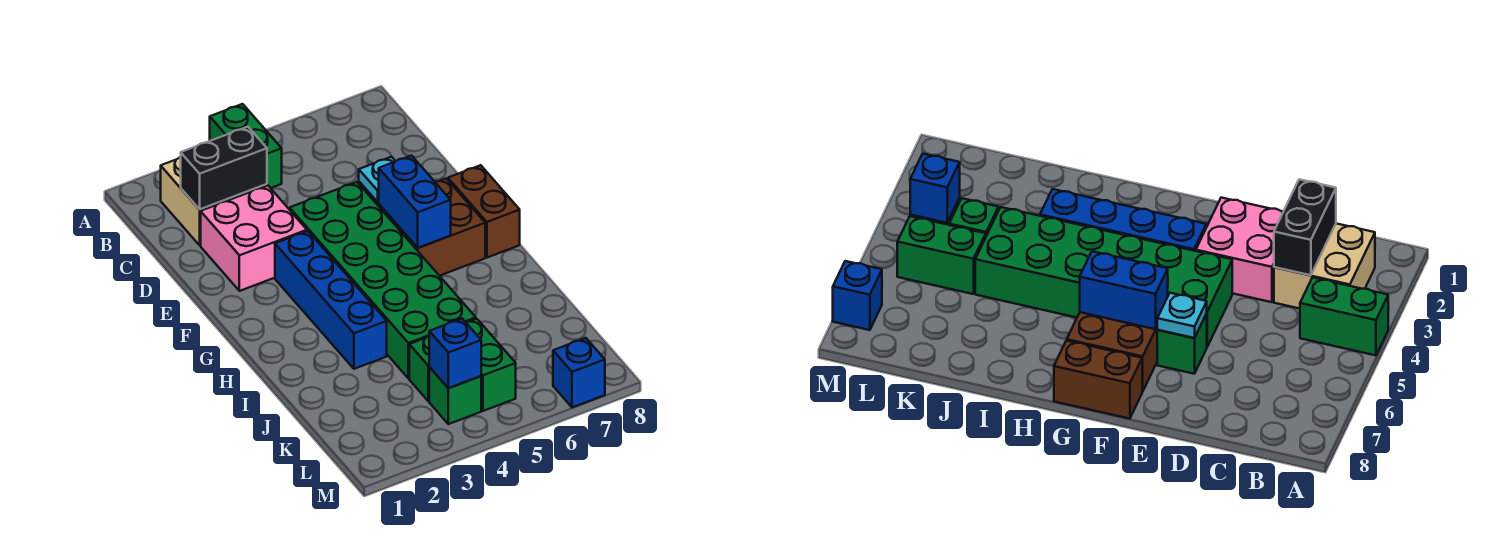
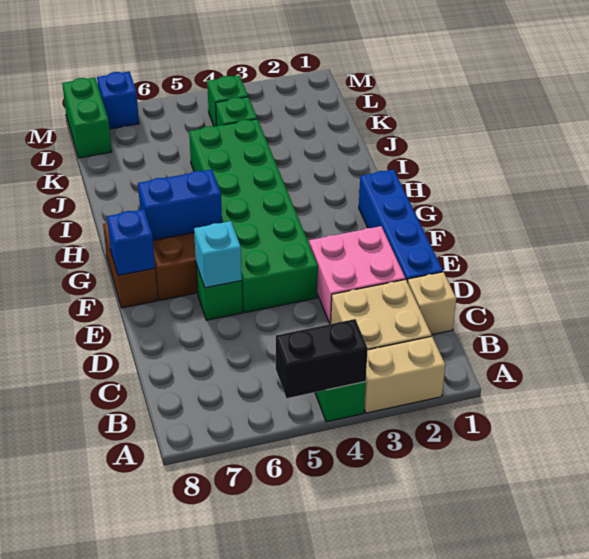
none -> tan brick A2:A3 level 1
none -> tan brick C1 level 1
black brick C2:C3 level 2 -> black brick A4:A5 level 2
cyan plate E6 level 2 -> cyan brick E6 level 2
blue brick F3:I3 level 1 -> blue brick D1:G1 level 1
blue brick F6:G6 level 2 -> blue brick G6:G7 level 2
green brick K5:L5 level 1 -> green brick L8:M8 level 1
blue brick L4 level 2 -> blue brick F8 level 2

